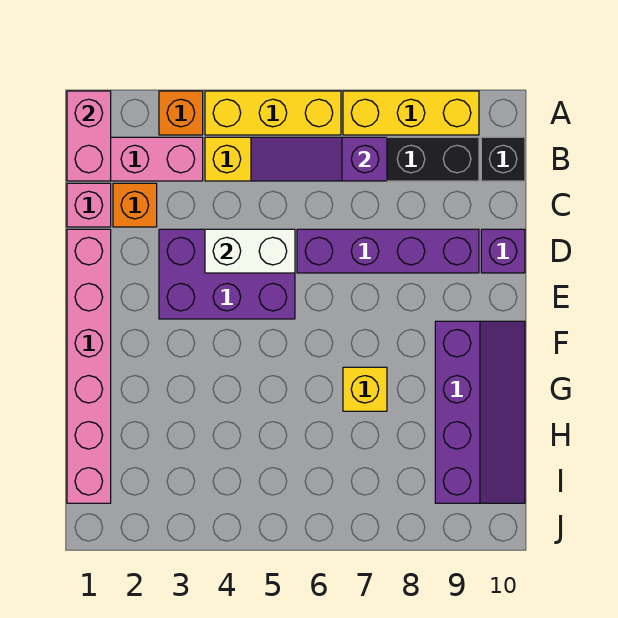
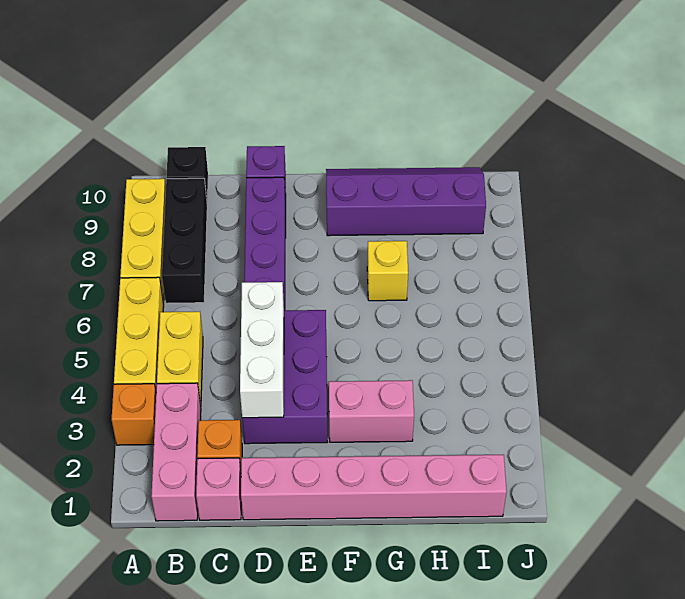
pink brick A1:B1 level 2 -> pink brick F3:G3 level 1
purple slope B5:B7 level 2 top 7 -> none
white brick D4:D5 level 2 -> white brick D3:D5 level 2

